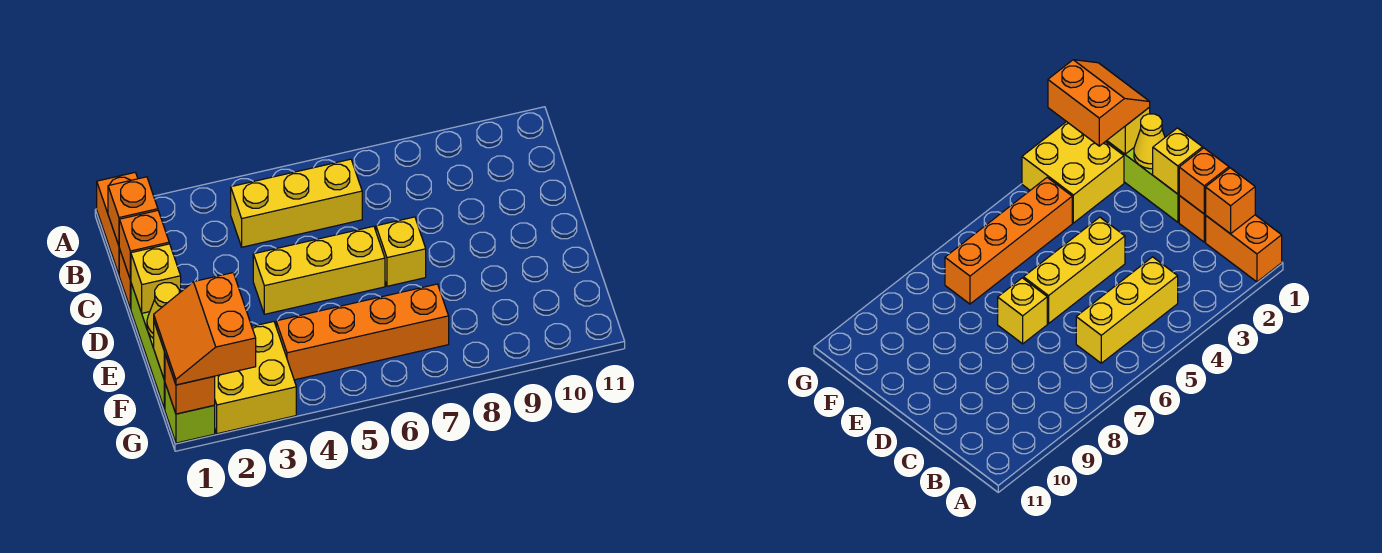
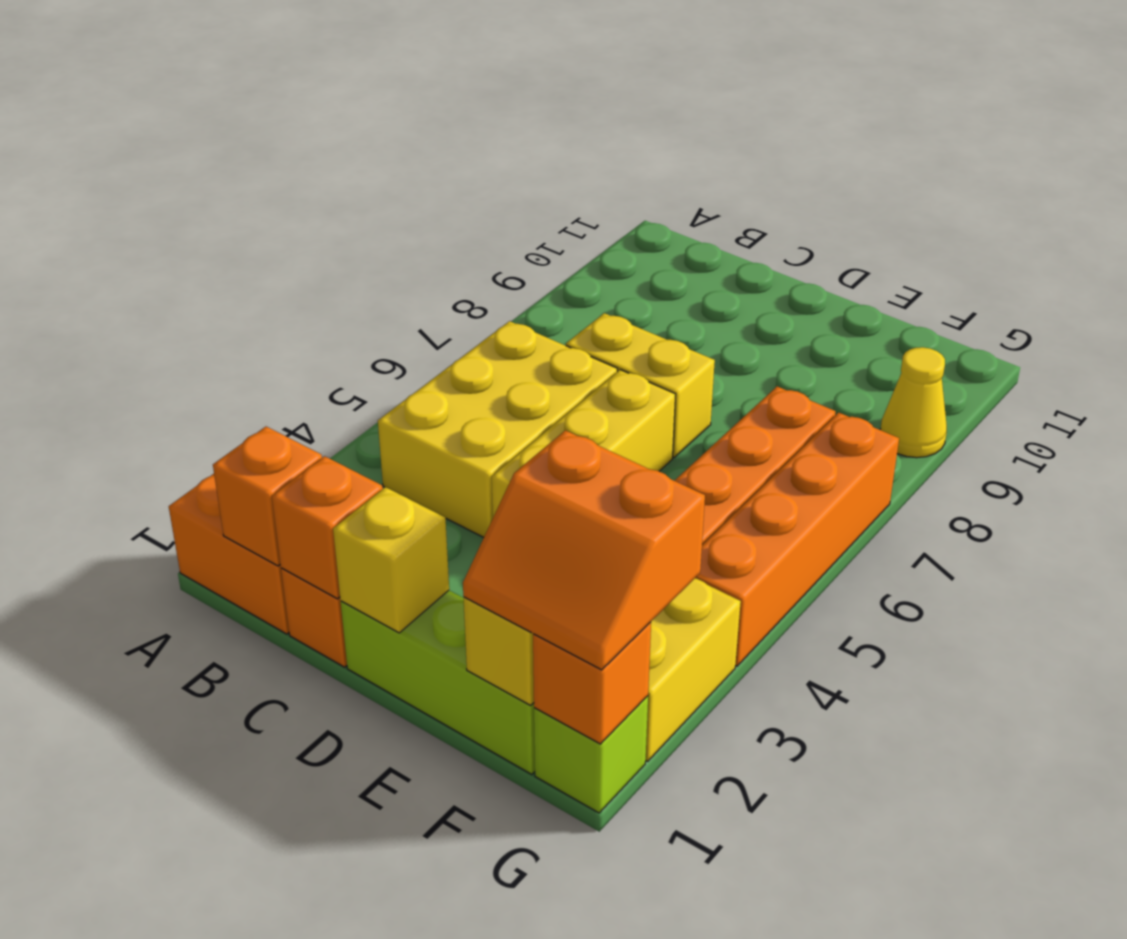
yellow brick B4:B6 level 1 -> yellow brick B4:C6 level 1
yellow brick D7 level 1 -> yellow brick C7:D7 level 1
yellow cone E1 level 2 -> yellow cone G9 level 1
none -> orange brick G4:G7 level 1

